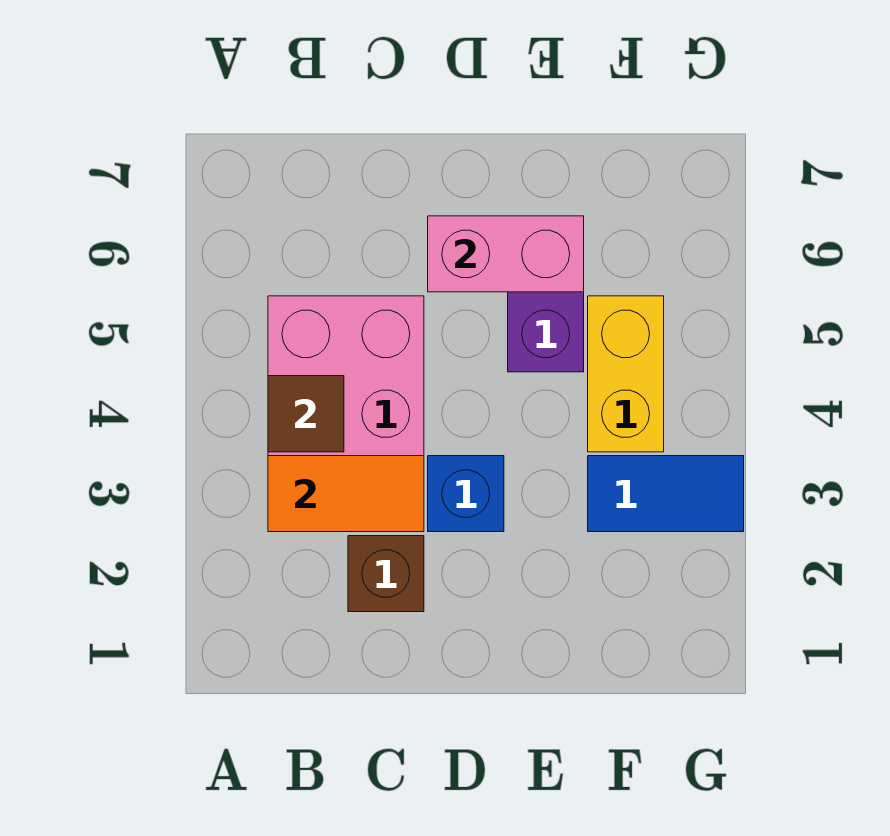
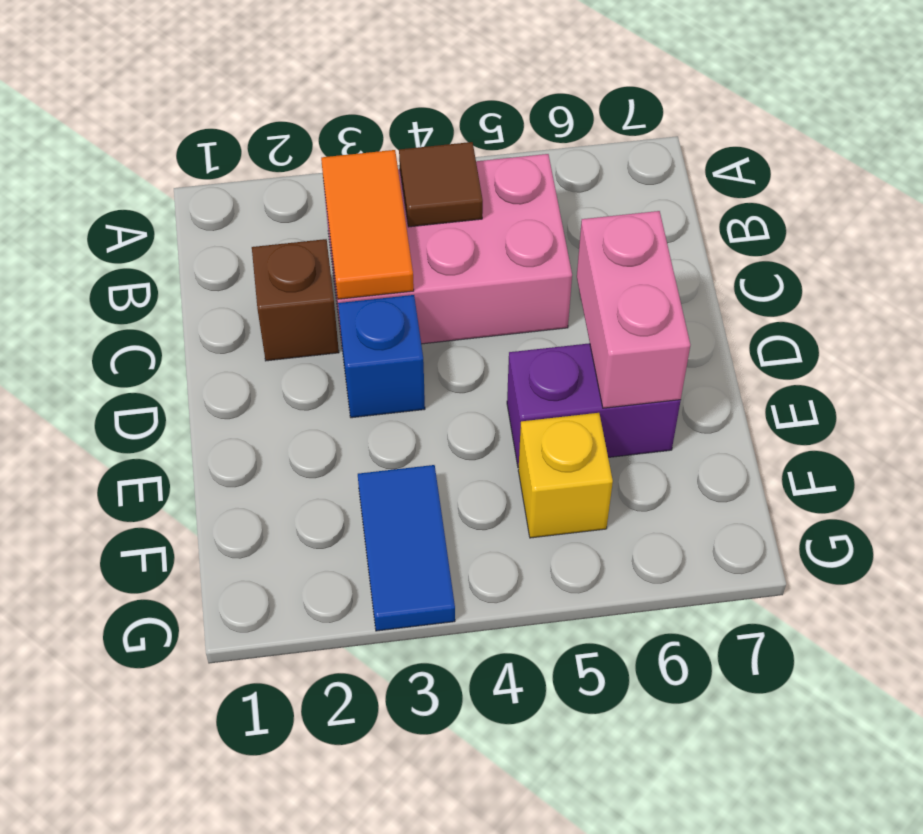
yellow brick F4:F5 level 1 -> yellow brick F5 level 1

